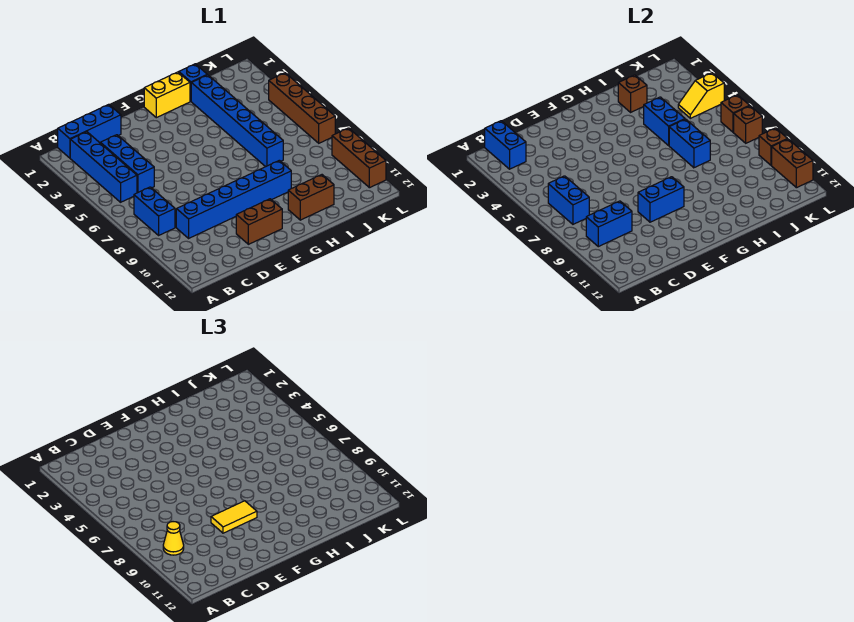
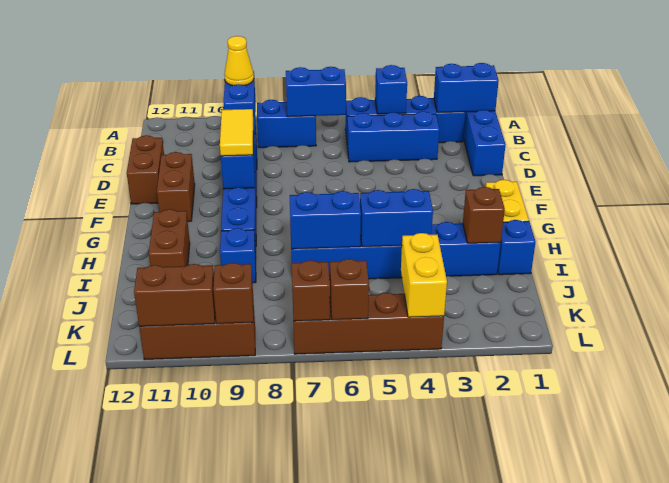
none -> blue brick B4 level 2
none -> brown brick D12:E12 level 1
none -> blue brick I9 level 1
yellow slope K4:L4 level 2 top L -> yellow brick K4:L4 level 2

